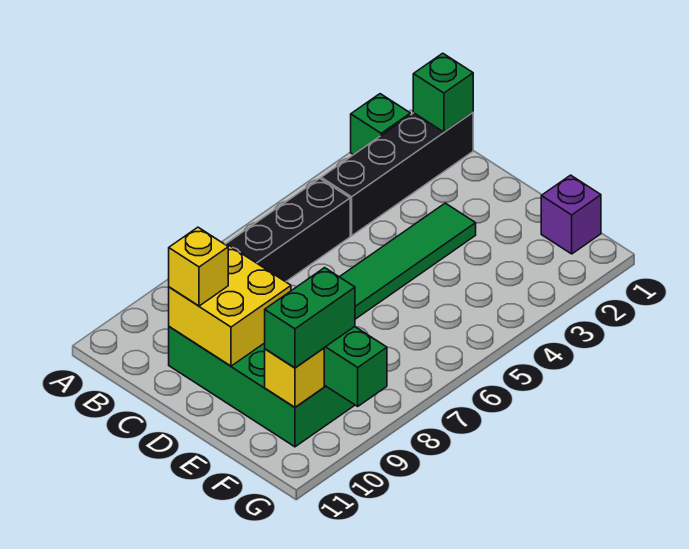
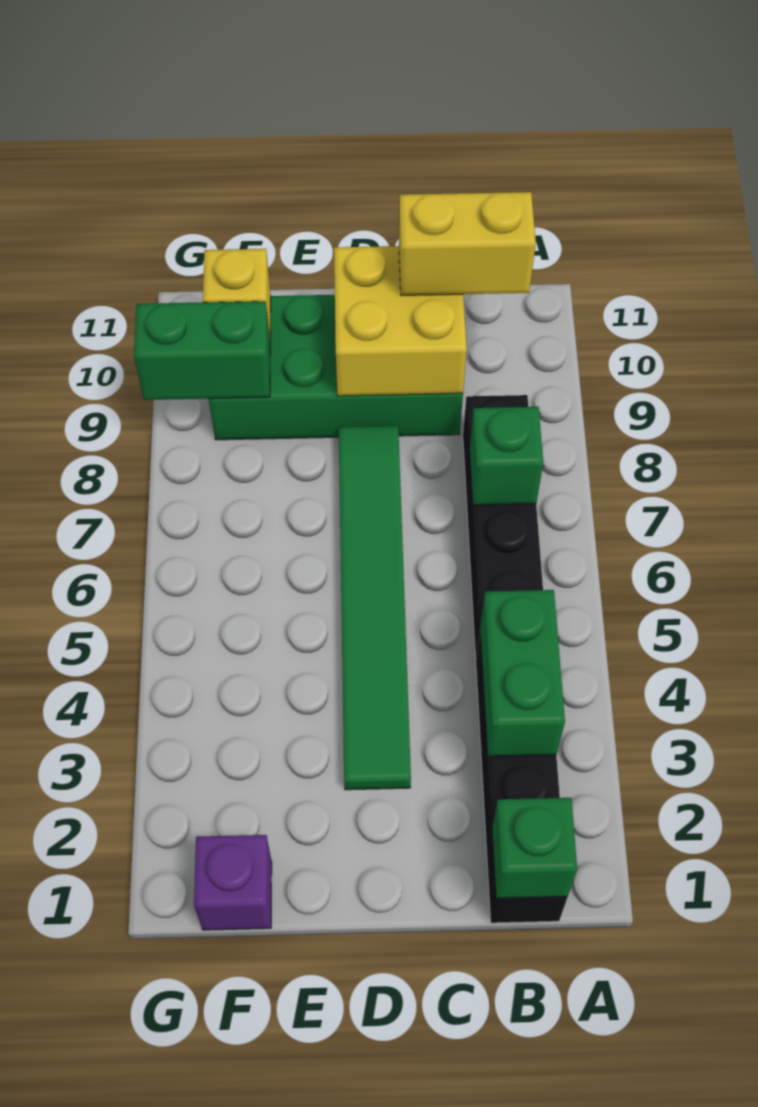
green brick A2 level 1 -> green brick B7 level 2
yellow brick C10 level 3 -> yellow brick B10:C10 level 3
green brick F9:F10 level 3 -> green brick B3:B4 level 2

